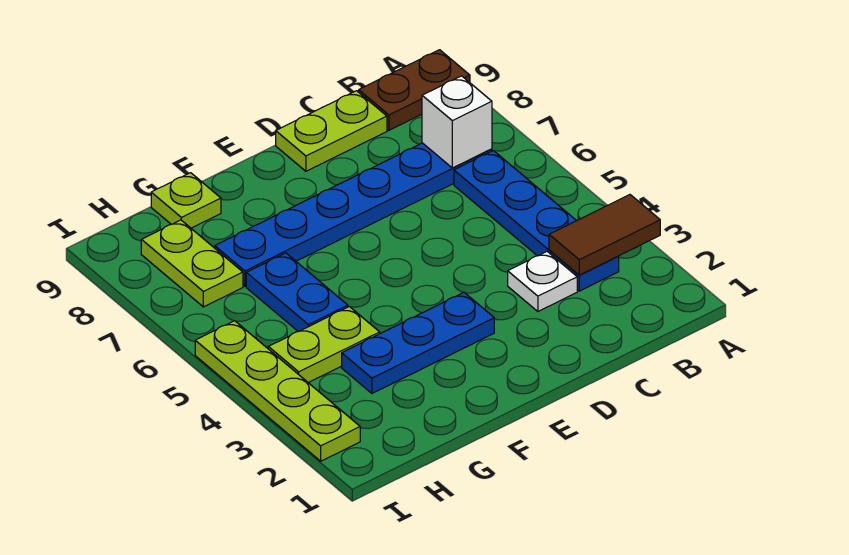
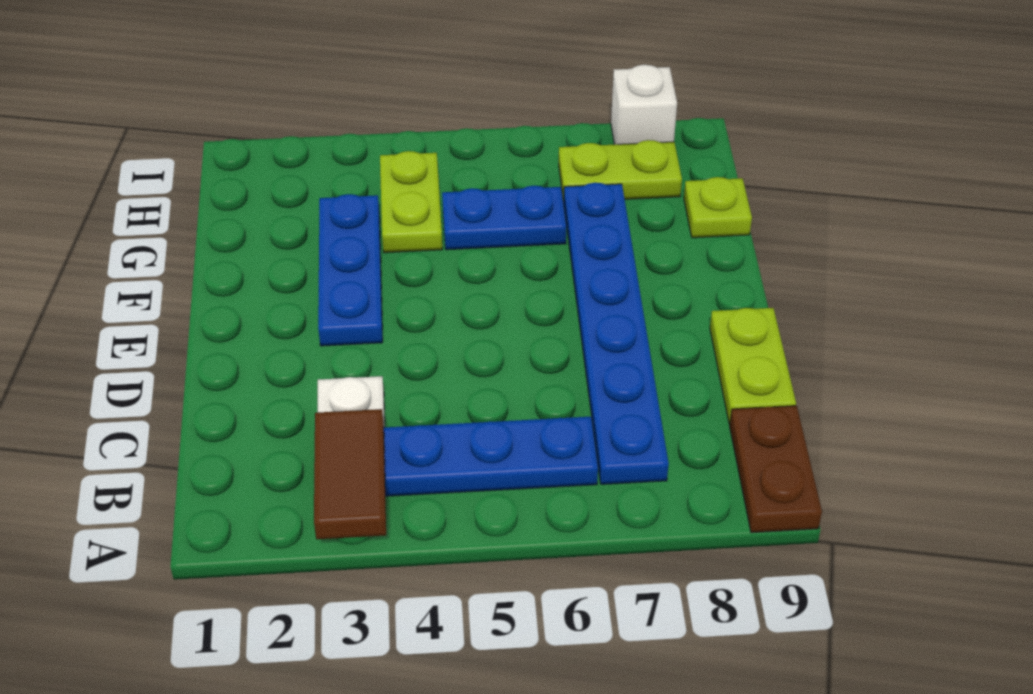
white brick B7 level 2 -> white brick I8 level 1
lime plate I2:I5 level 1 -> none

